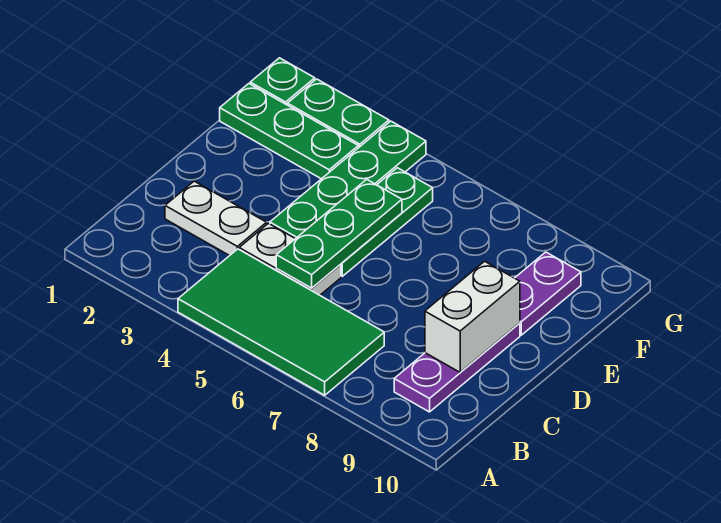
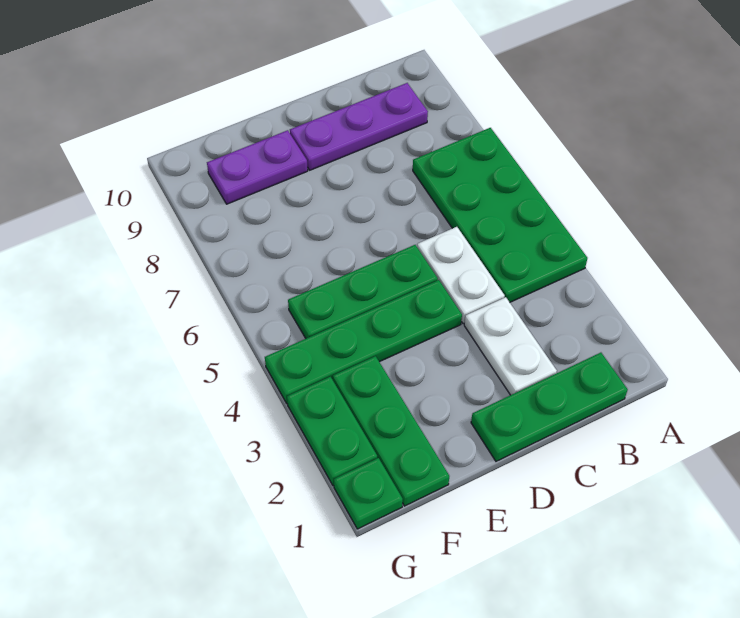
green tile A4:B7 level 1 -> green plate A4:B7 level 1
green plate C5:E5 level 2 -> green plate B1:D1 level 1
white brick C9:D9 level 2 -> none

